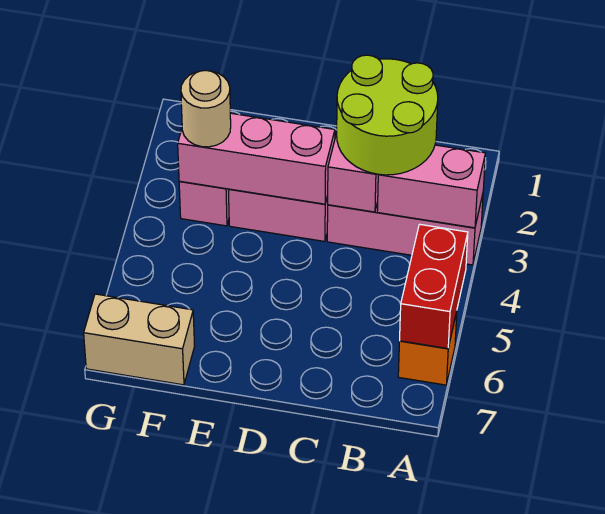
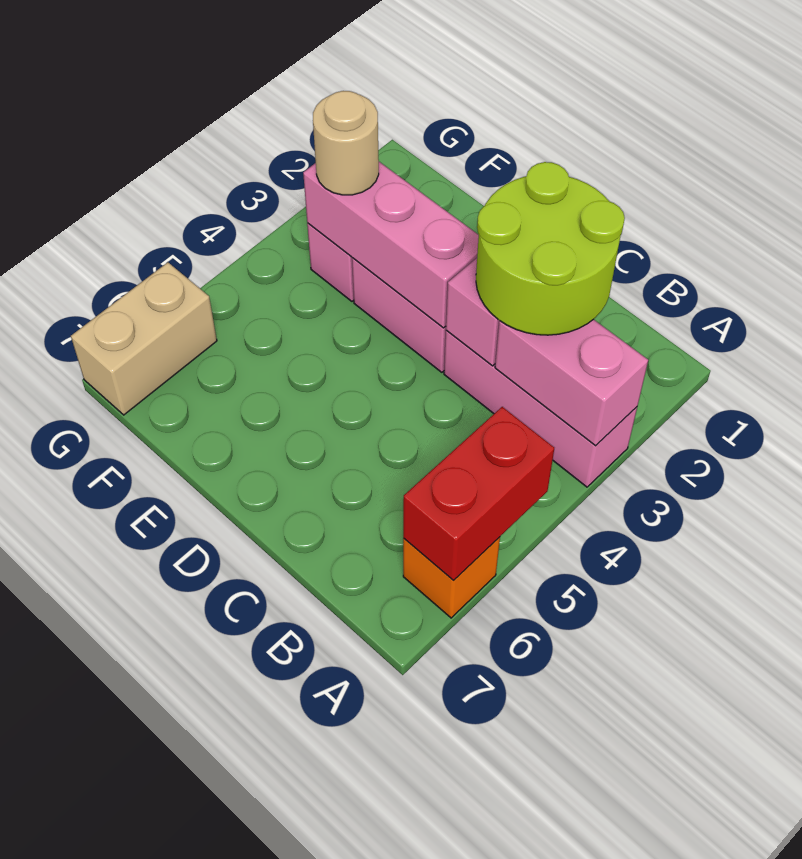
tan brick F7:G7 level 1 -> tan brick G6:G7 level 1

